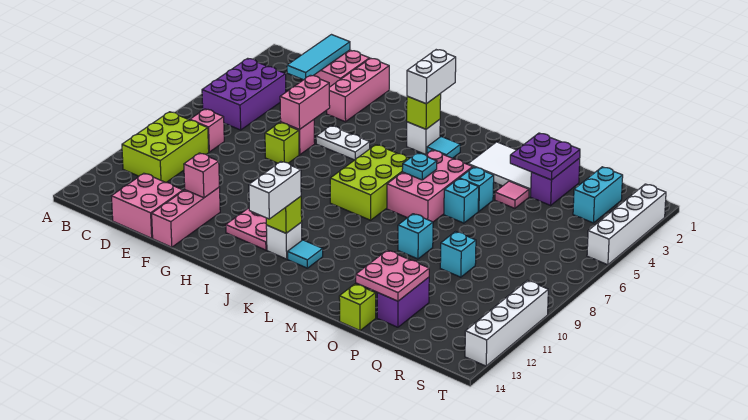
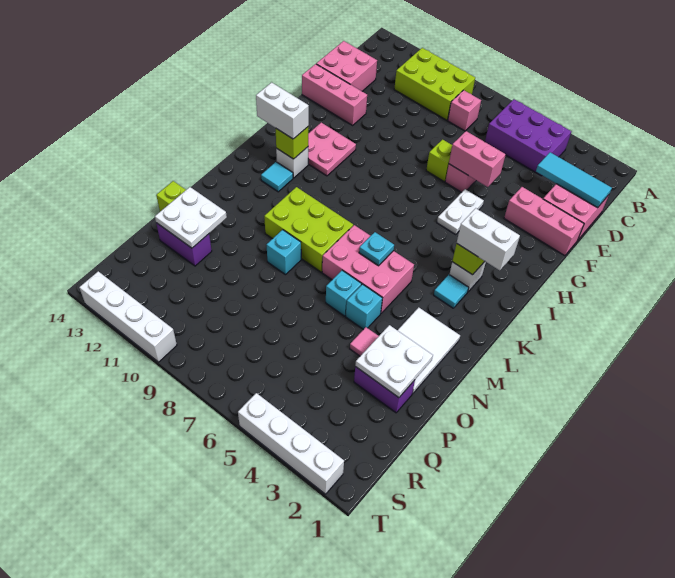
pink brick F12 level 2 -> none
lime brick J6:K8 level 1 -> lime brick L8:M10 level 1
purple plate O2:P3 level 2 -> white plate O2:P3 level 2
pink plate O12:P13 level 2 -> white plate O12:P13 level 2
cyan brick P9 level 1 -> none
cyan brick R2:R3 level 1 -> none

